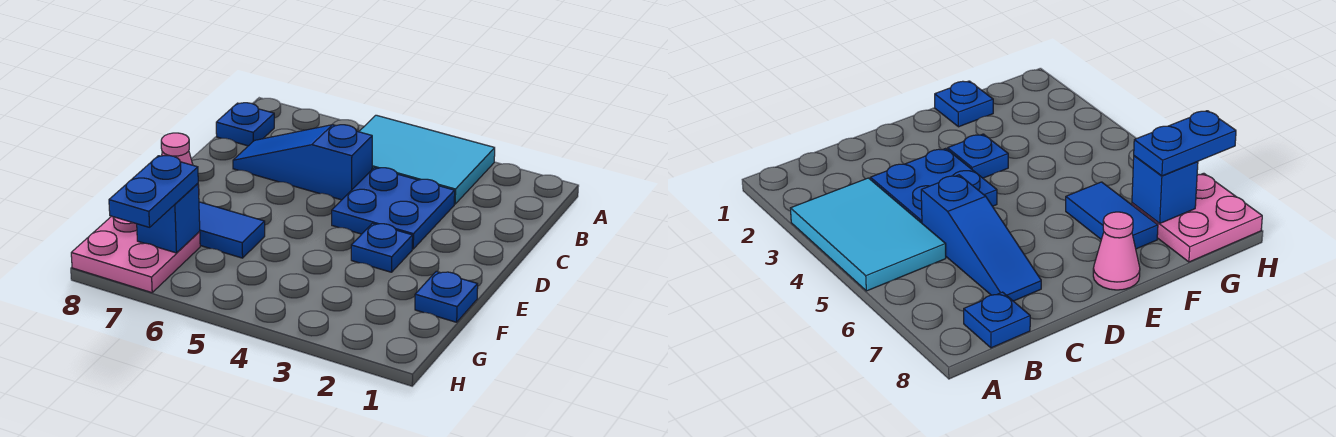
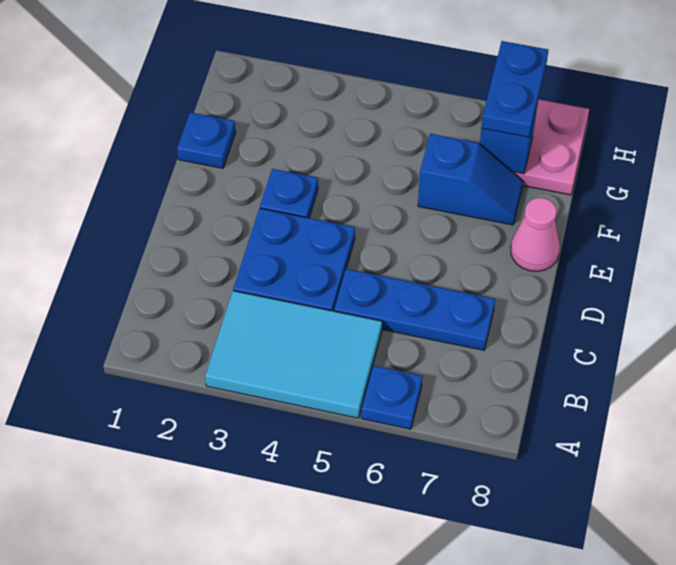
blue plate B8 level 1 -> blue plate A6 level 1
blue slope C5:C7 level 1 top 5 -> blue plate C5:C7 level 1
blue tile F6:F7 level 1 -> blue slope F6:F7 level 1 top 6

